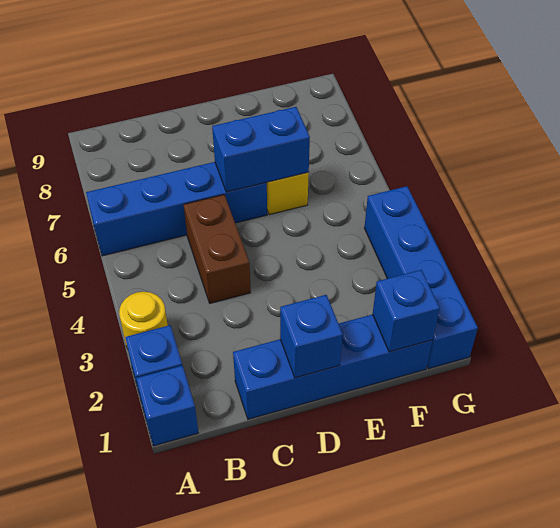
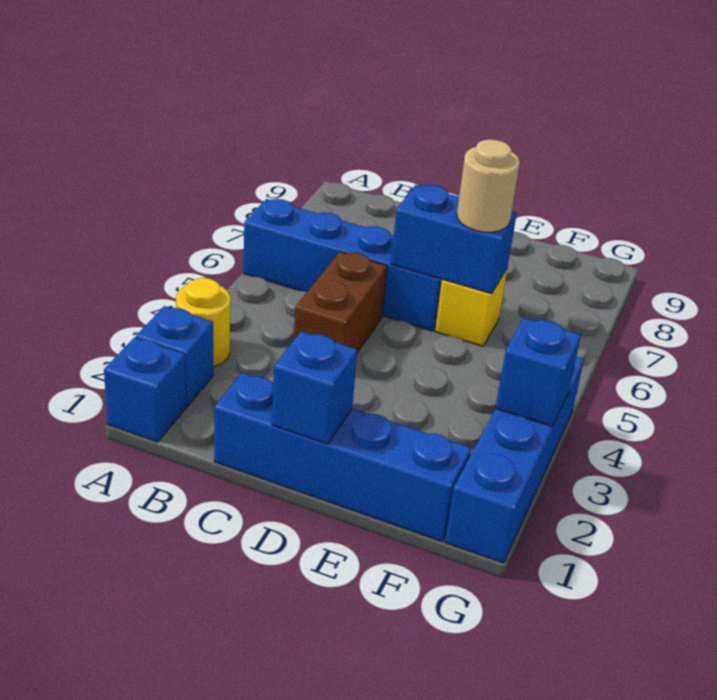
none -> tan round brick E6 level 3
blue brick F1 level 2 -> blue brick G3 level 2

